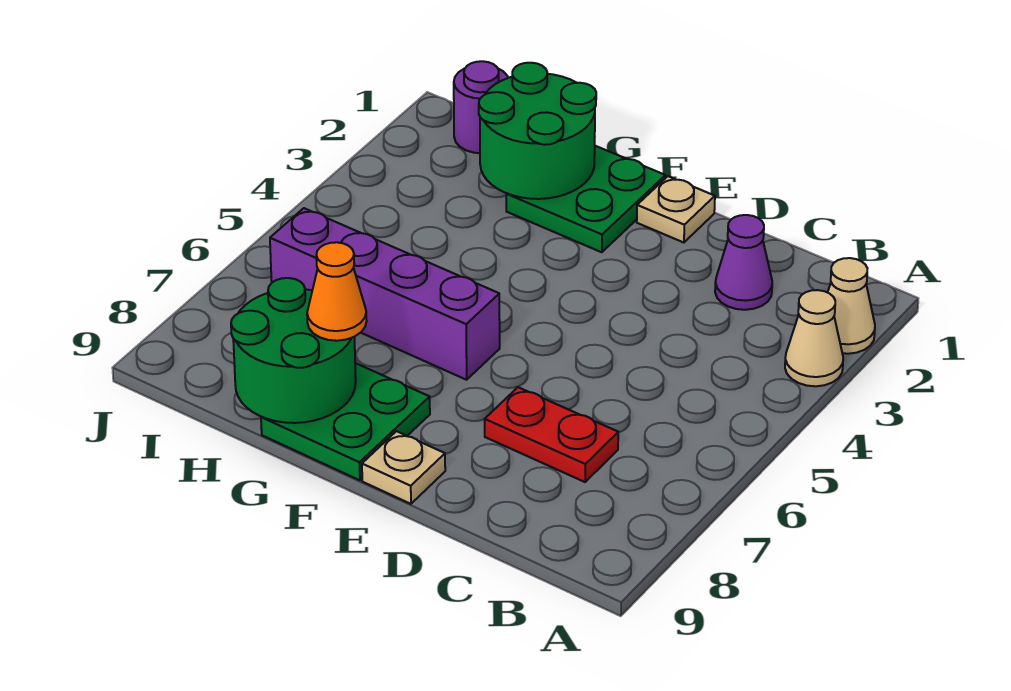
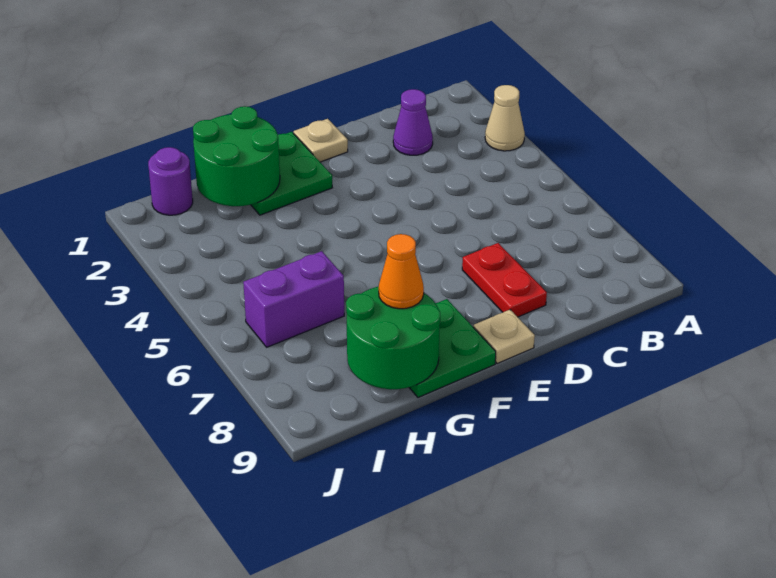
tan cone A2 level 1 -> none
red plate C7:D7 level 1 -> red plate D7:D8 level 1
purple brick F6:I6 level 1 -> purple brick H6:I6 level 1

